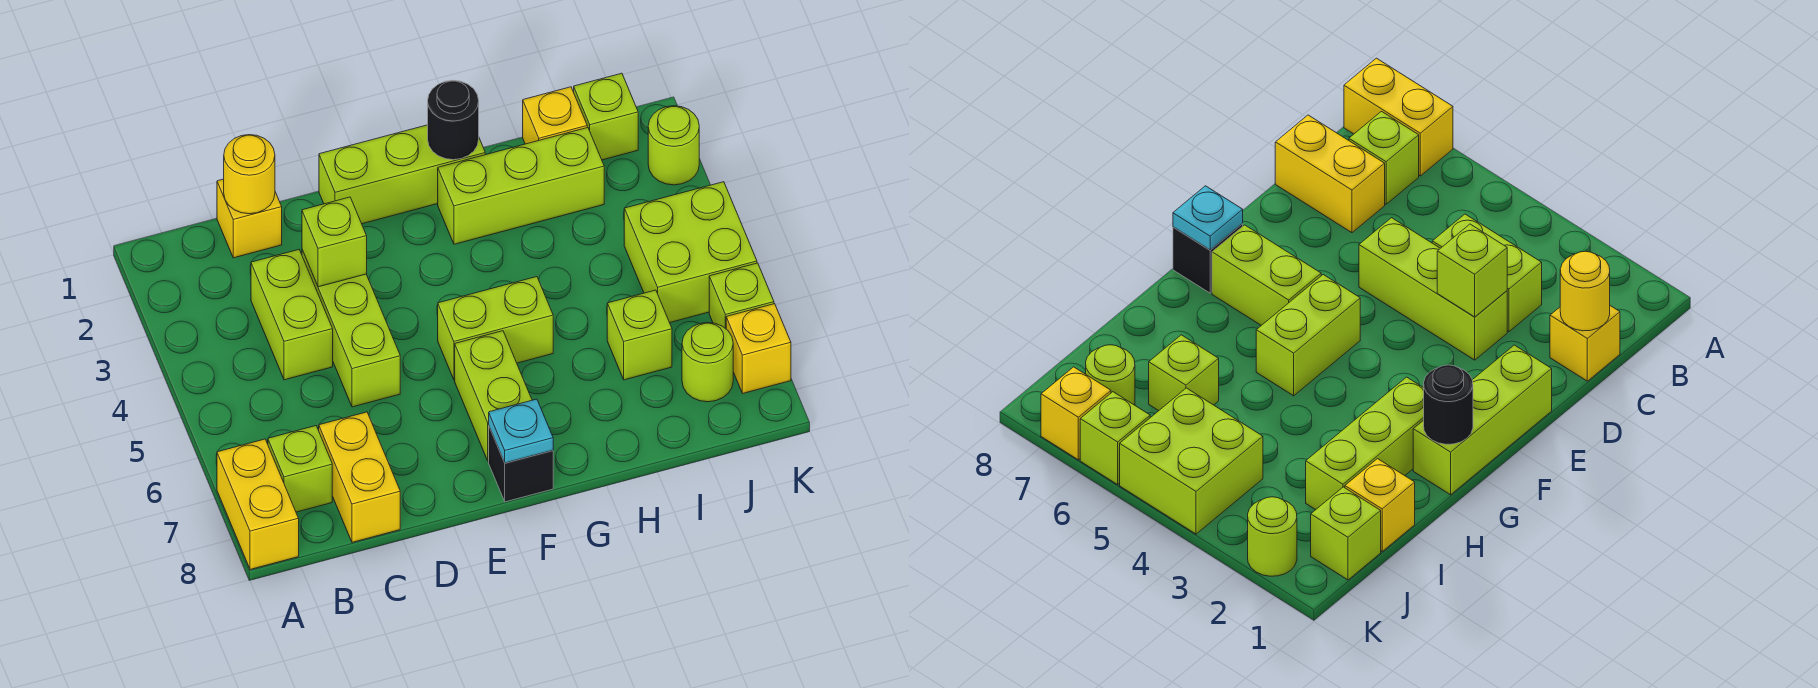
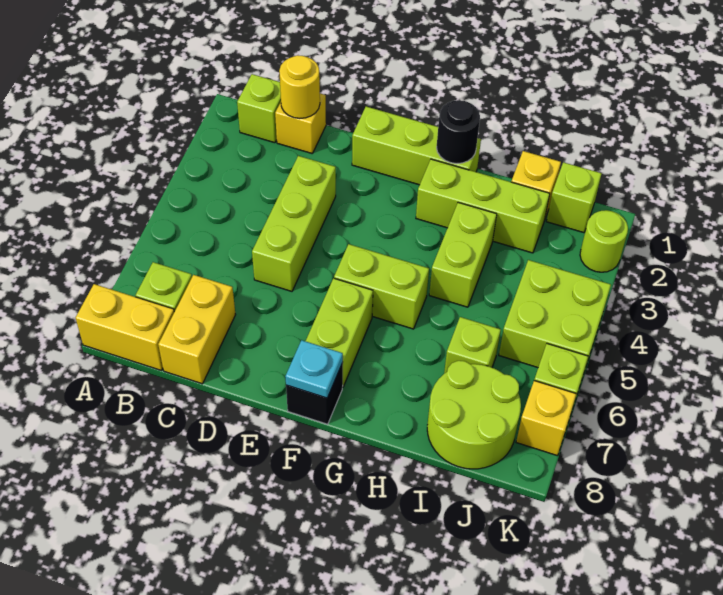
yellow brick A7:A8 level 1 -> yellow brick A8:B8 level 1
lime brick C3:C4 level 1 -> lime brick H3:H4 level 1
lime brick D3 level 2 -> lime brick B1 level 1
lime round brick J7 level 1 -> lime round brick I7:J8 level 1

